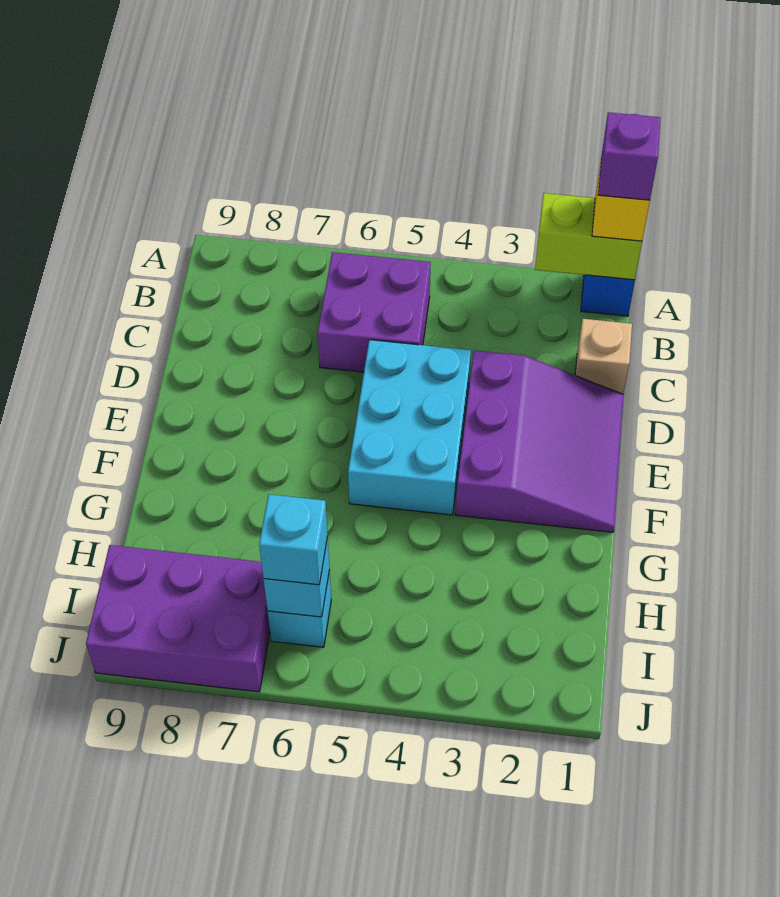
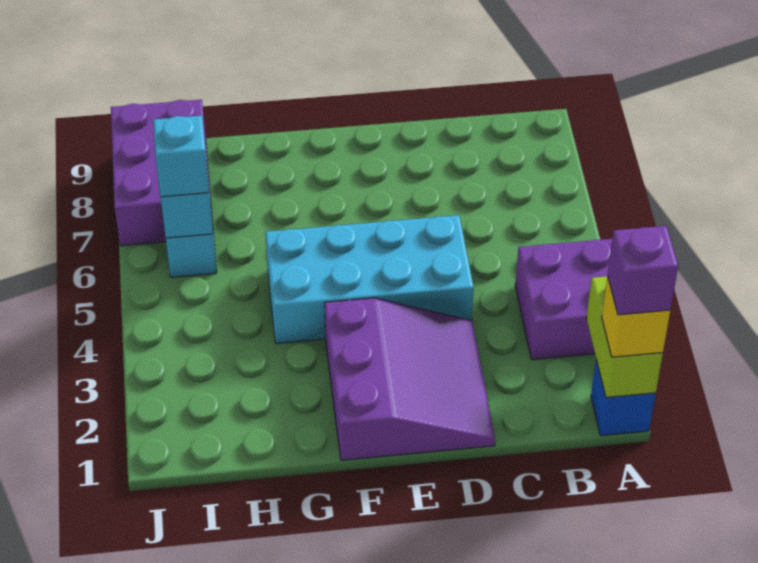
purple brick B5:C6 level 1 -> purple brick A3:B4 level 1
tan brick C1 level 1 -> none
purple slope D1:F3 level 1 top 3 -> purple slope D1:F3 level 1 top F
cyan brick D4:F5 level 1 -> cyan brick D4:G5 level 1

